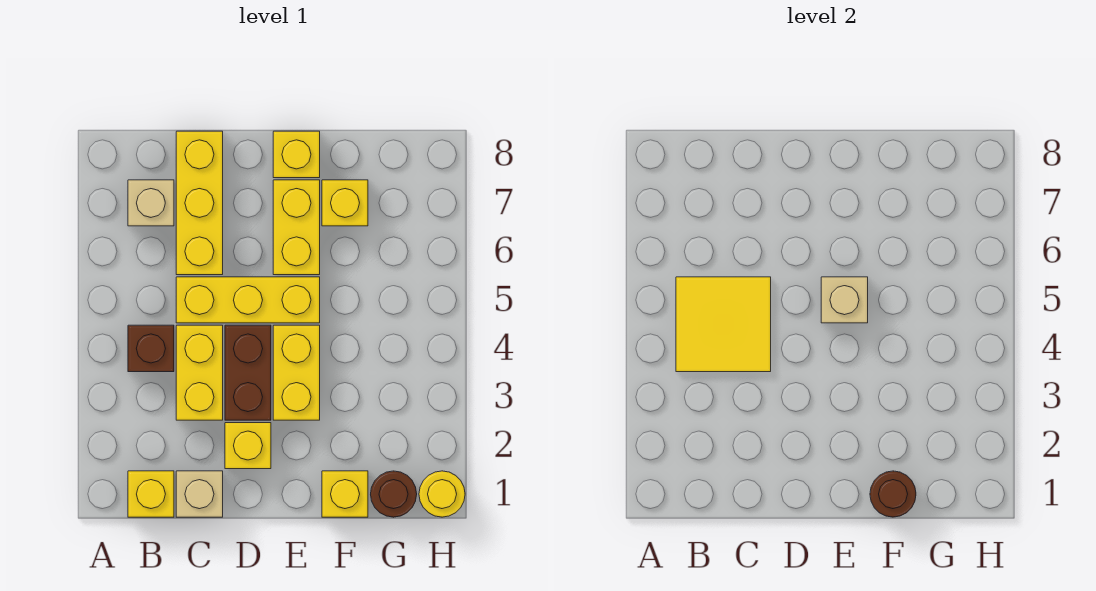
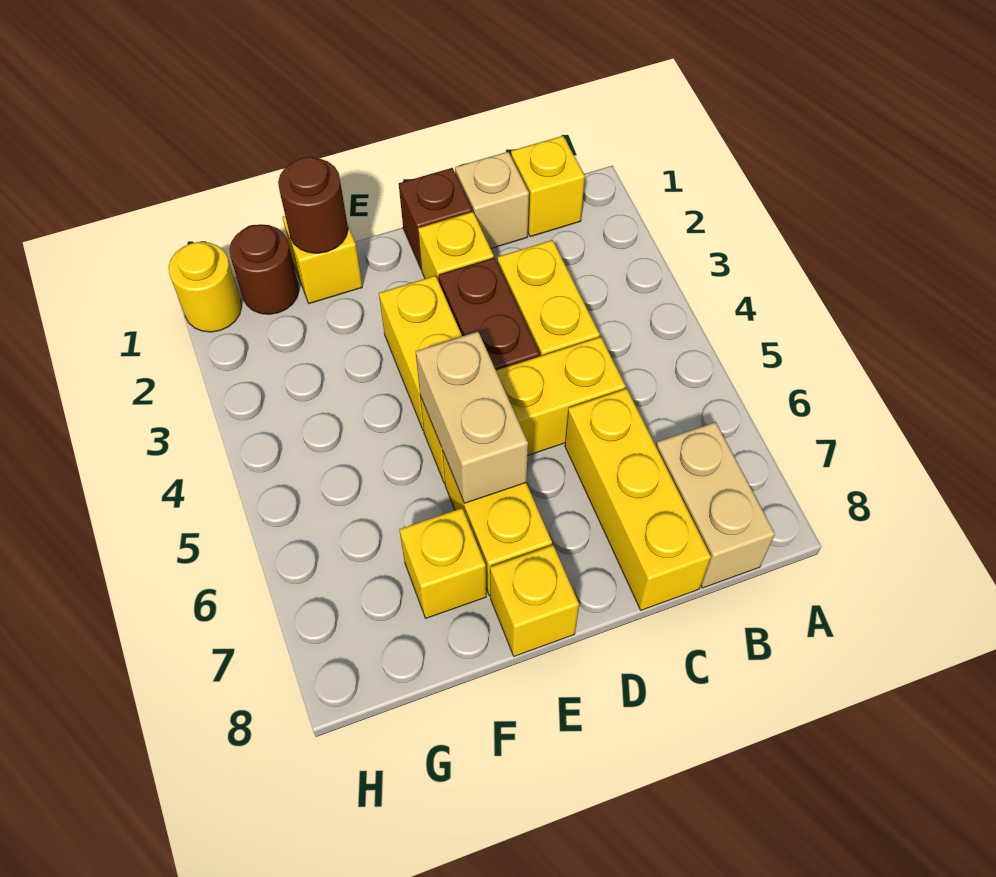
brown brick B4 level 1 -> brown brick D1 level 1
yellow tile B4:C5 level 2 -> none
tan brick B7 level 1 -> tan brick B7:B8 level 1
tan brick E5 level 2 -> tan brick E5:E6 level 2

